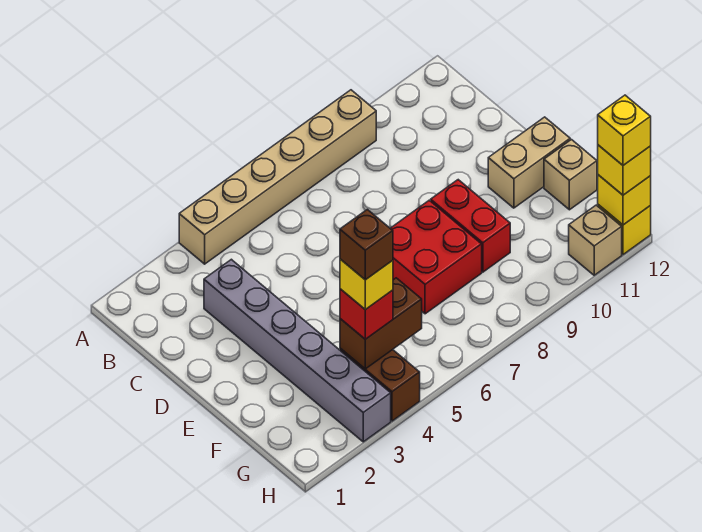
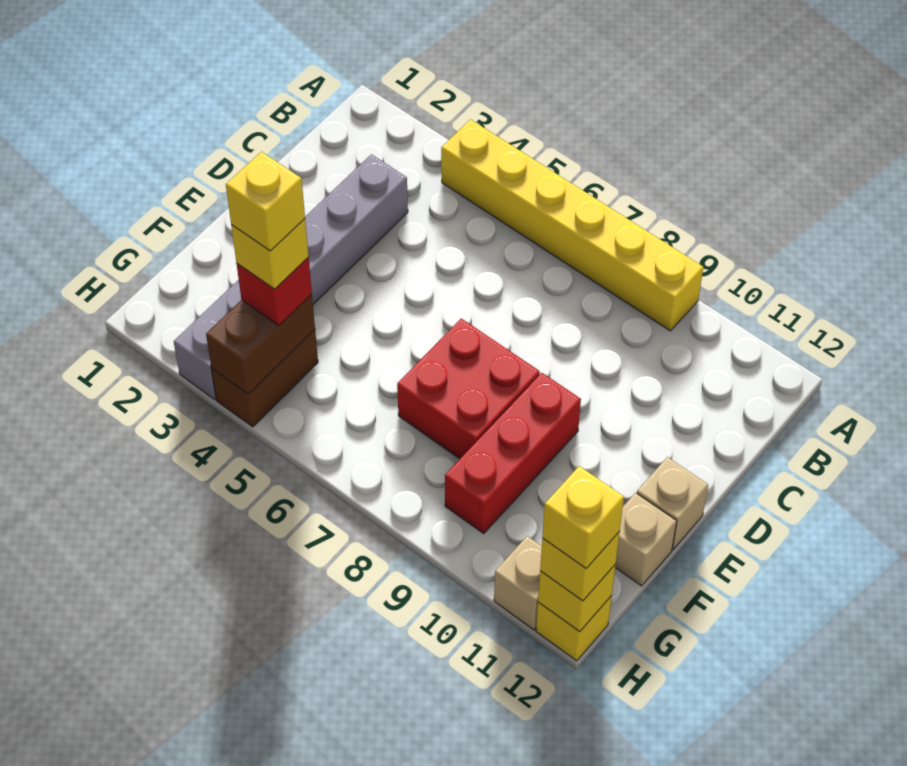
tan brick A4:A9 level 1 -> yellow brick A4:A9 level 1
red brick E9:F9 level 1 -> red brick E9:G9 level 1
tan brick E11:E12 level 1 -> tan brick E12 level 1
brown brick G4:G5 level 2 -> brown brick G4:H4 level 2
brown brick G4 level 5 -> yellow brick G4 level 5

